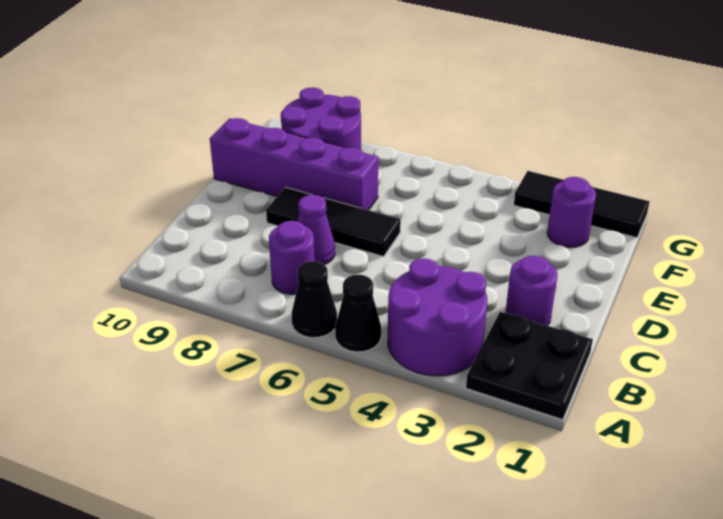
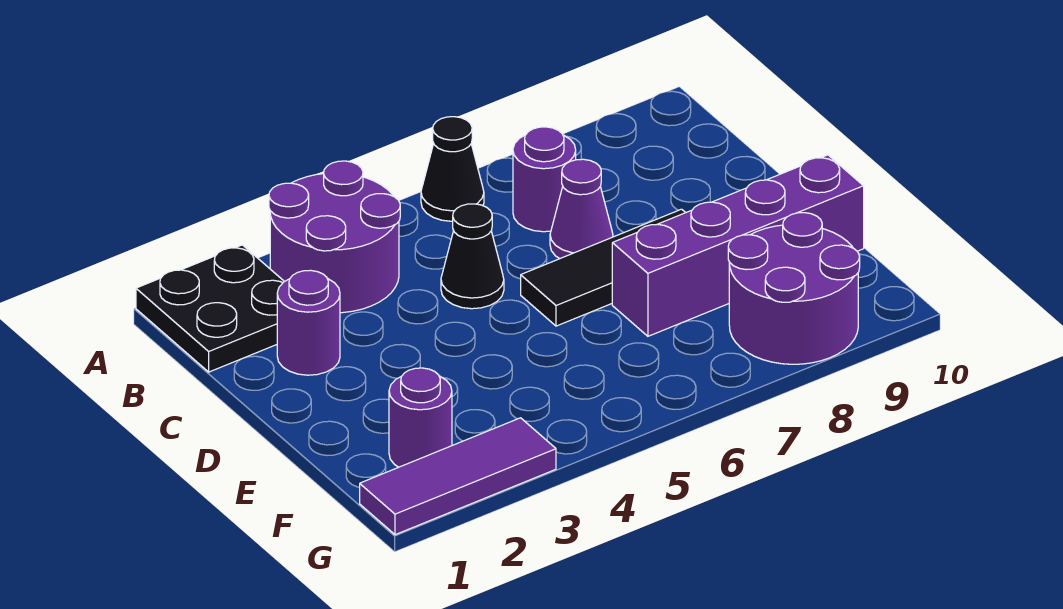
black cone A5 level 1 -> black cone C5 level 1
black tile G1:G3 level 1 -> purple tile G1:G3 level 1

